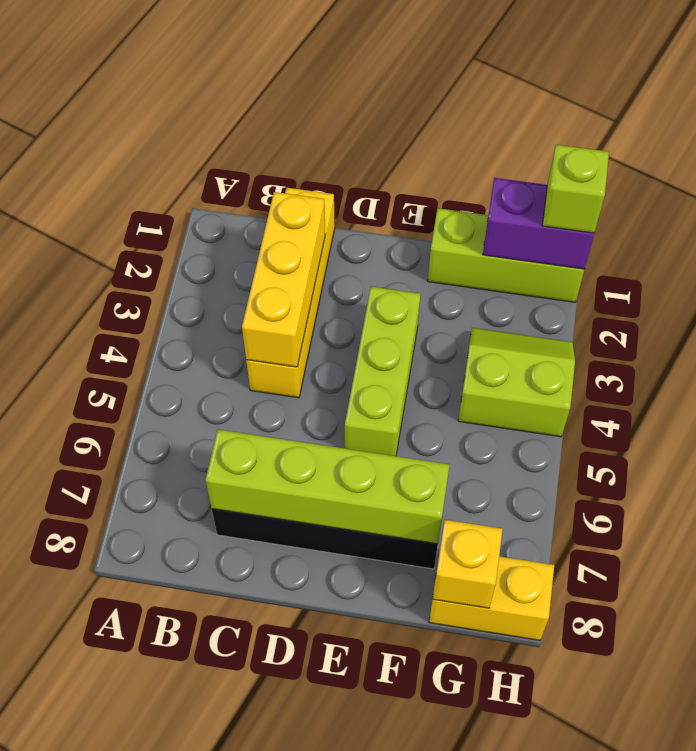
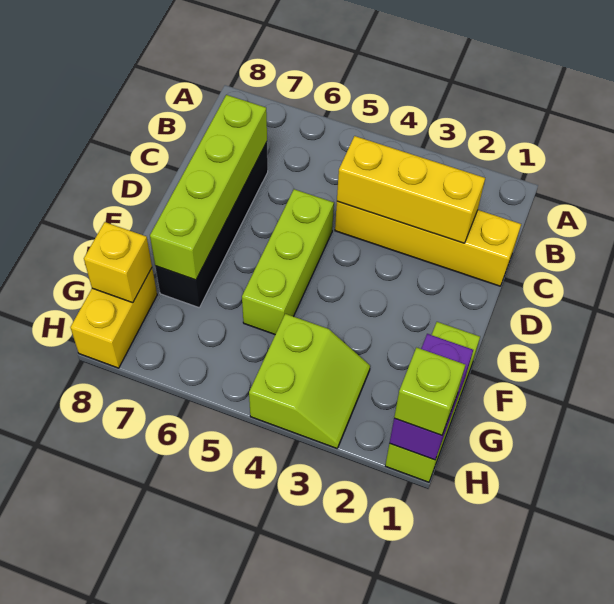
lime brick E3:E5 level 1 -> lime brick D5:F5 level 1

